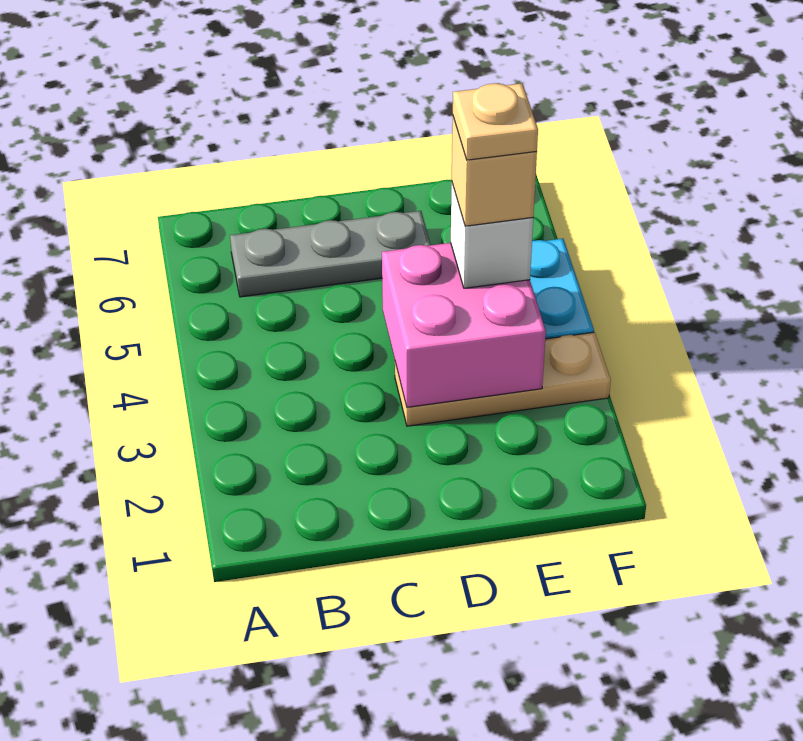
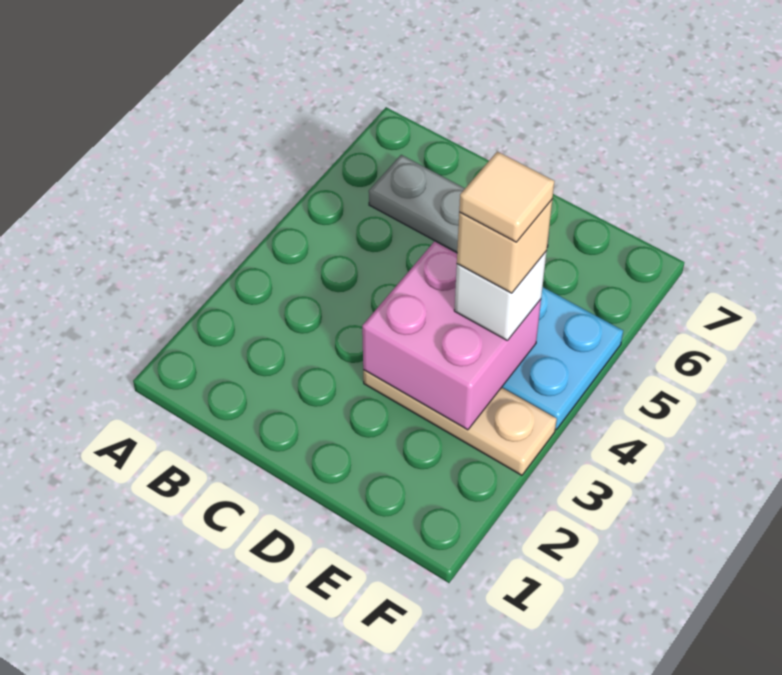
tan plate E4 level 5 -> tan tile E4 level 5

